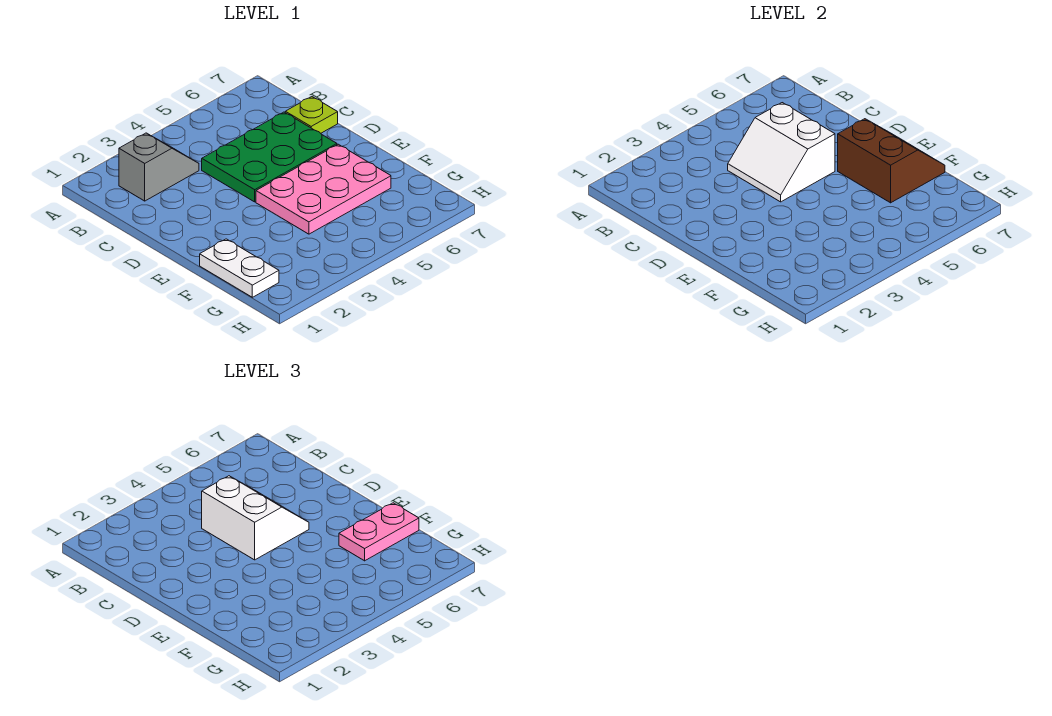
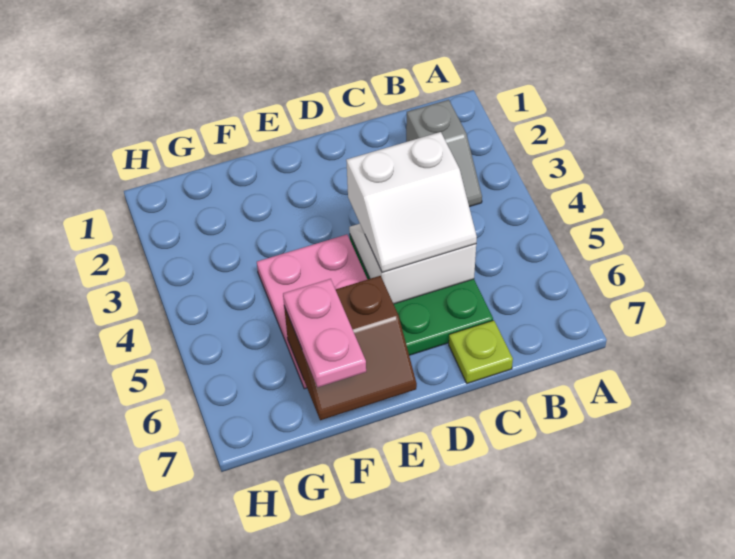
white plate F1:G1 level 1 -> none

